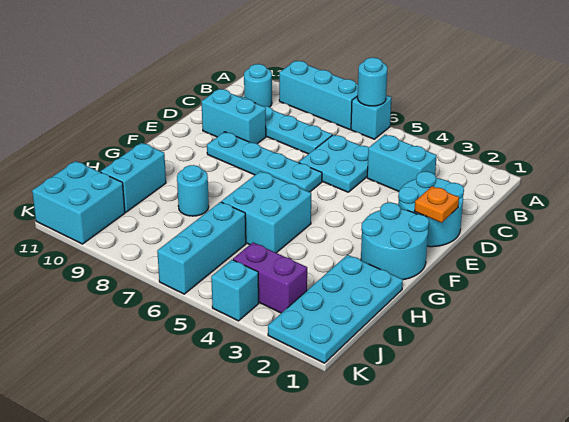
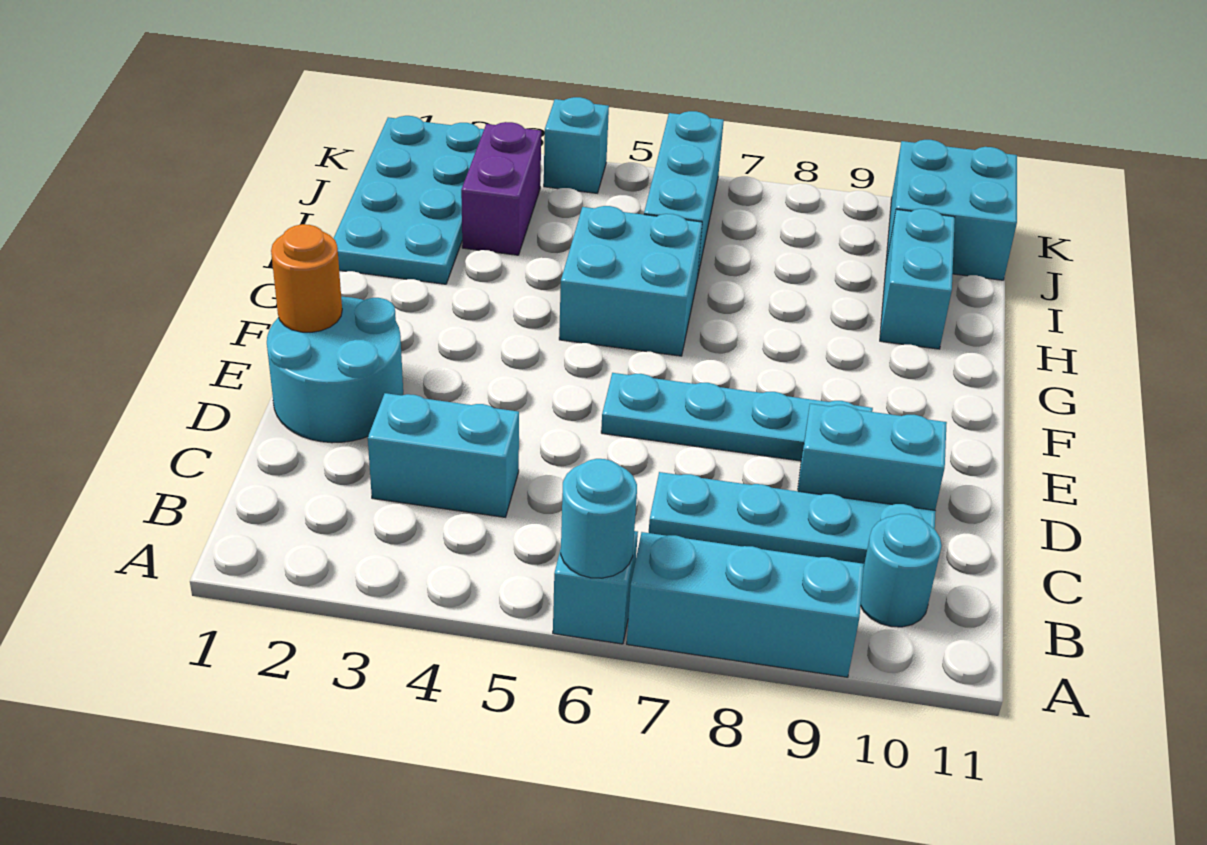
cyan plate C5:D6 level 1 -> none
orange plate E1 level 2 -> orange round brick E1 level 2
cyan round brick F1:G2 level 1 -> none
cyan round brick H8 level 1 -> none
purple brick J3:J4 level 1 -> purple brick I3:J3 level 1

